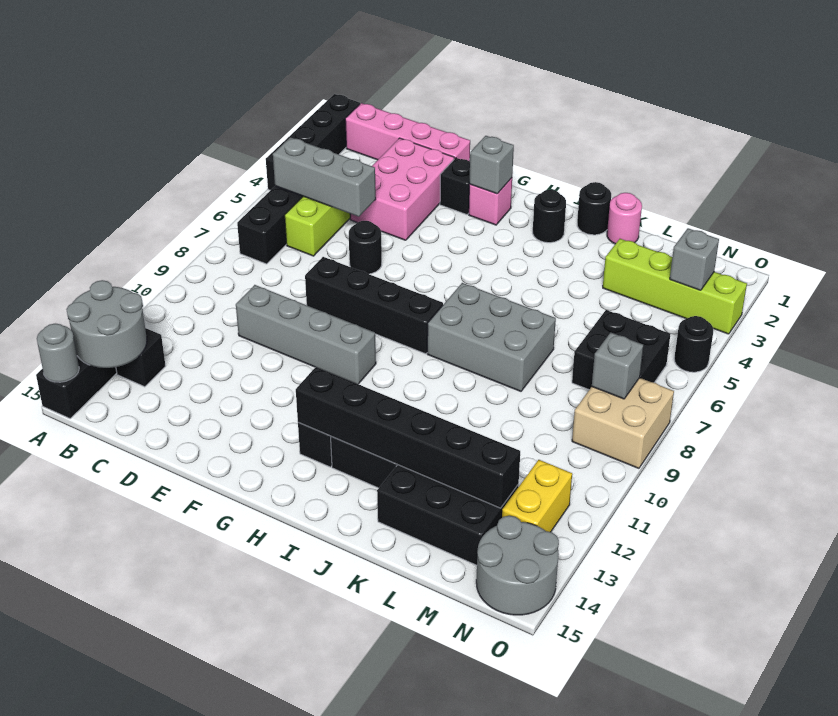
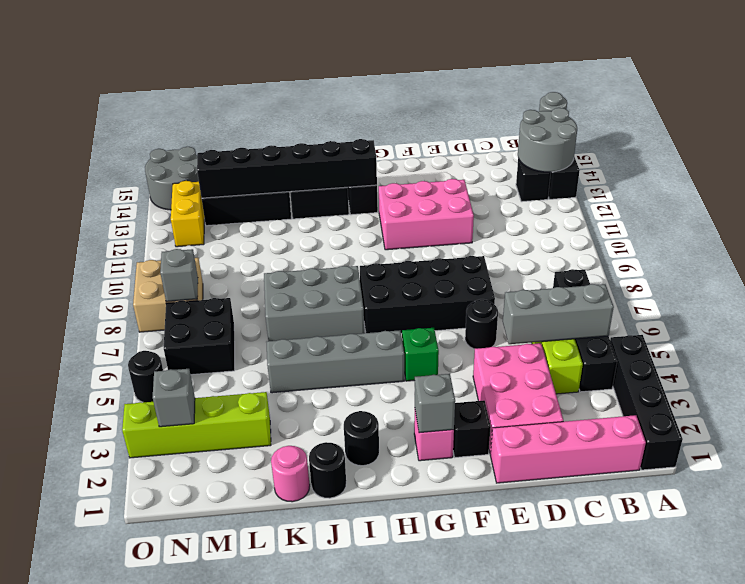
grey brick D10:G10 level 1 -> grey brick H5:K5 level 1
black brick E8:H8 level 1 -> black brick E7:H8 level 1
none -> pink brick E11:G12 level 1
none -> green brick G5 level 1

